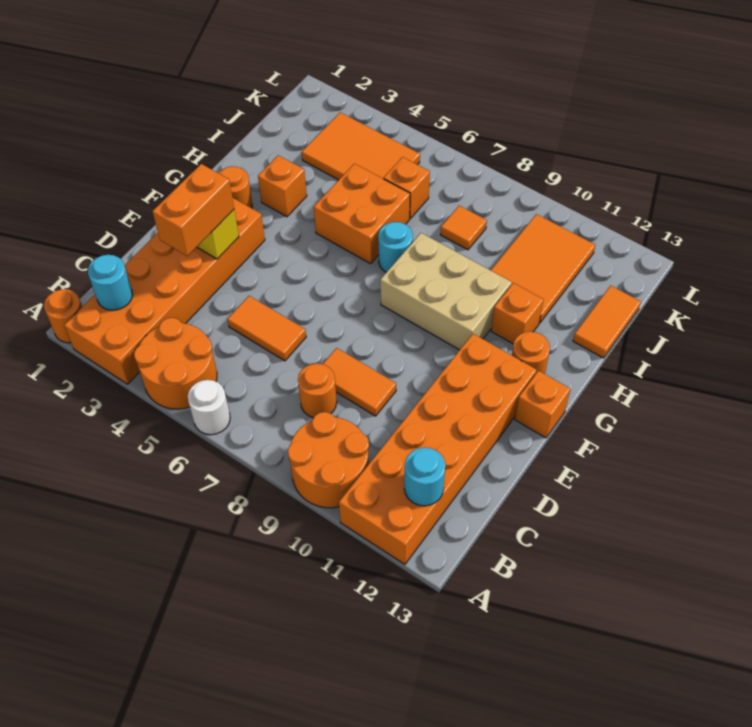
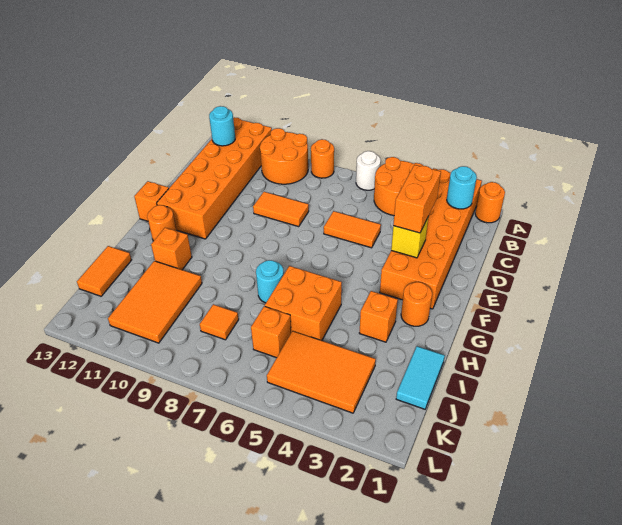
orange round brick C8 level 1 -> orange round brick A8 level 1
tan brick G8:H10 level 1 -> none
none -> cyan tile I1:J1 level 1

